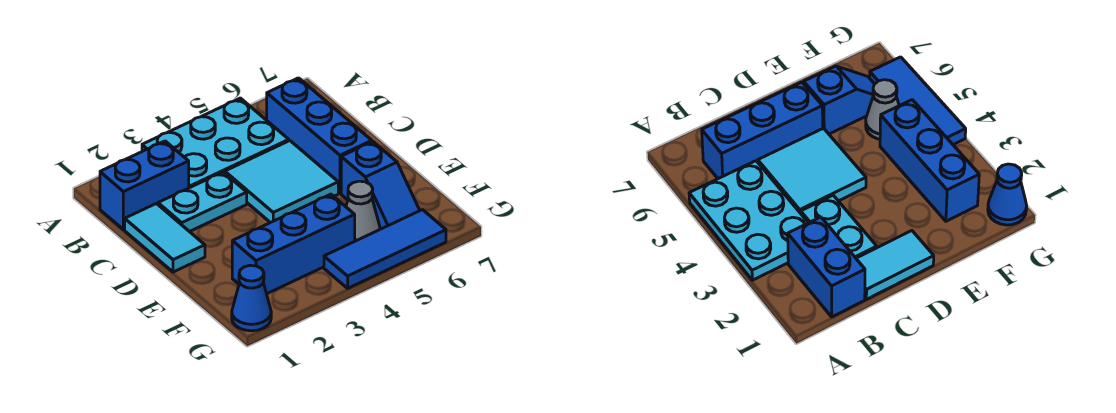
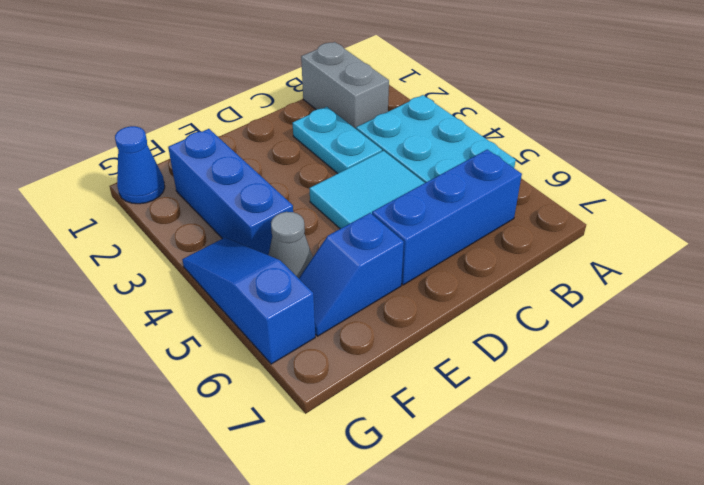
blue brick B1:B2 level 1 -> grey brick B1:B2 level 1
cyan tile C1:D1 level 1 -> none
blue tile G4:G6 level 1 -> blue slope G4:G6 level 1 top 6

